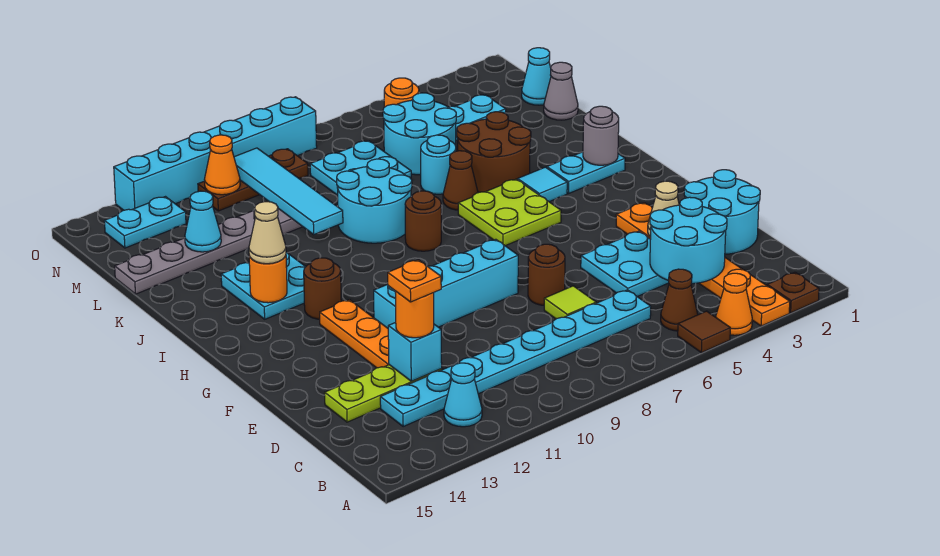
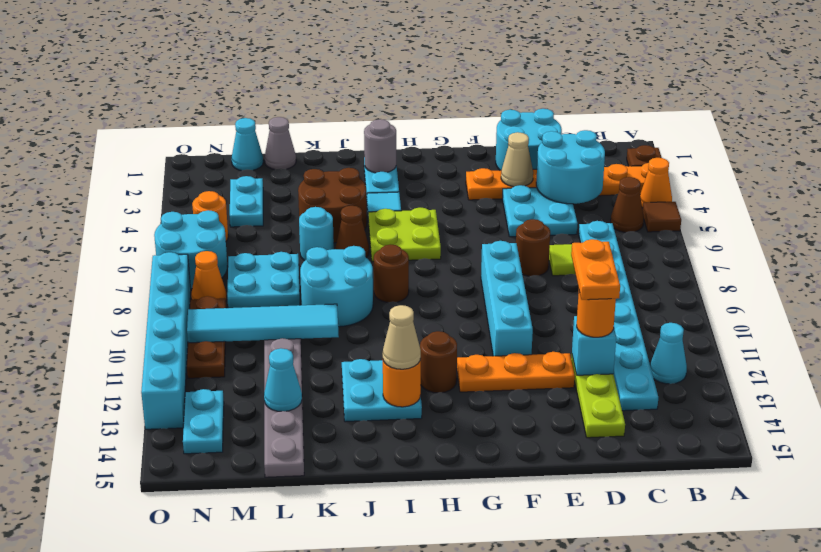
orange plate D12 level 4 -> orange plate D11:D12 level 4
cyan round brick L5:M6 level 1 -> cyan round brick N6:O7 level 1
orange cone N11 level 2 -> orange cone N8 level 1

